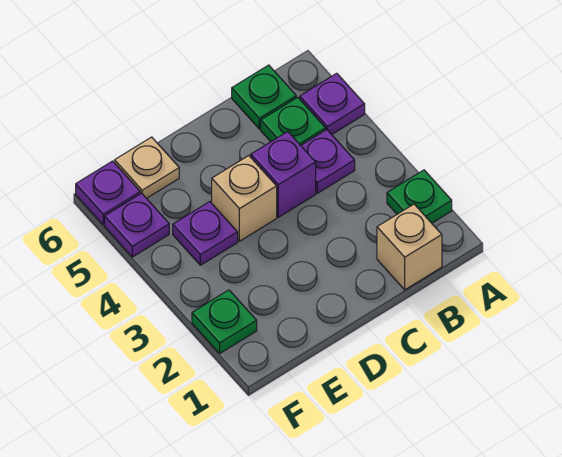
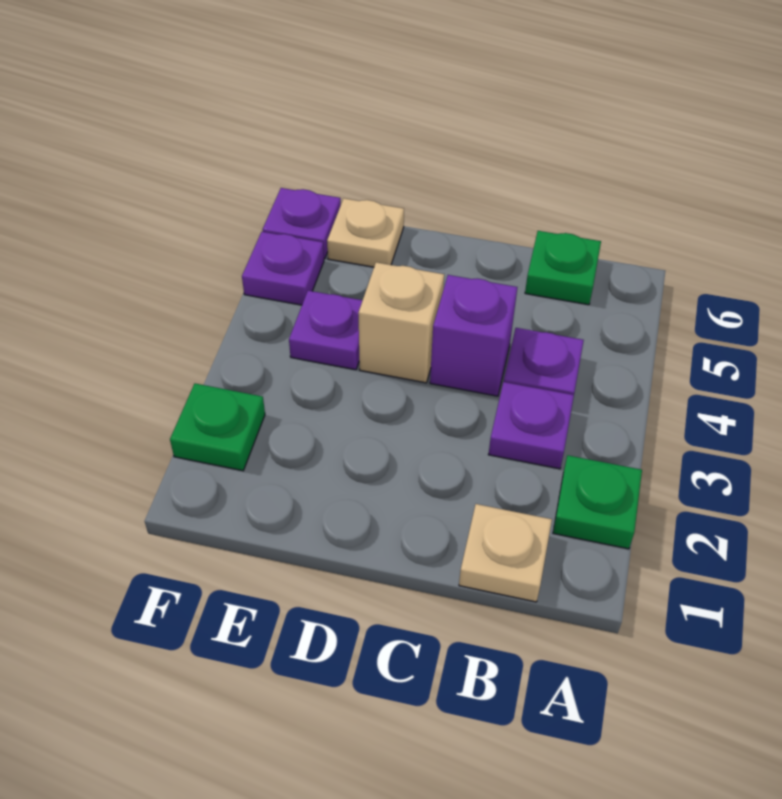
purple plate A5 level 1 -> purple plate B3 level 1
tan brick B1 level 1 -> tan plate B1 level 1
green plate B5 level 1 -> none

